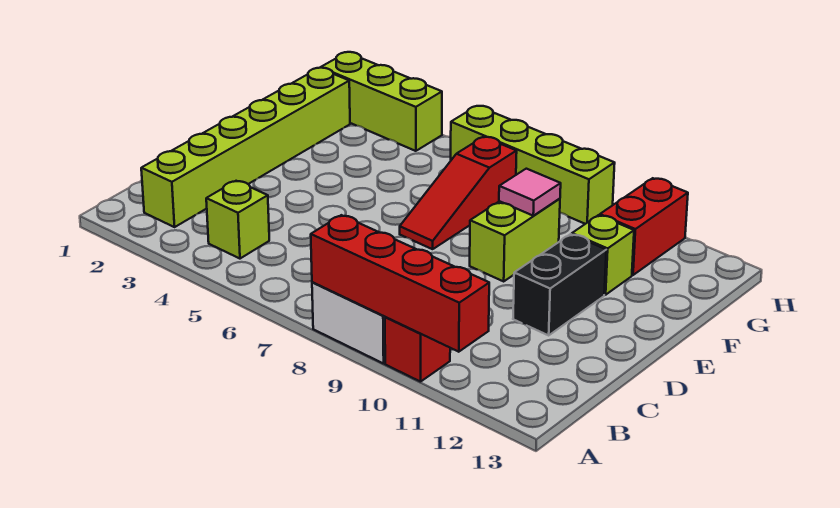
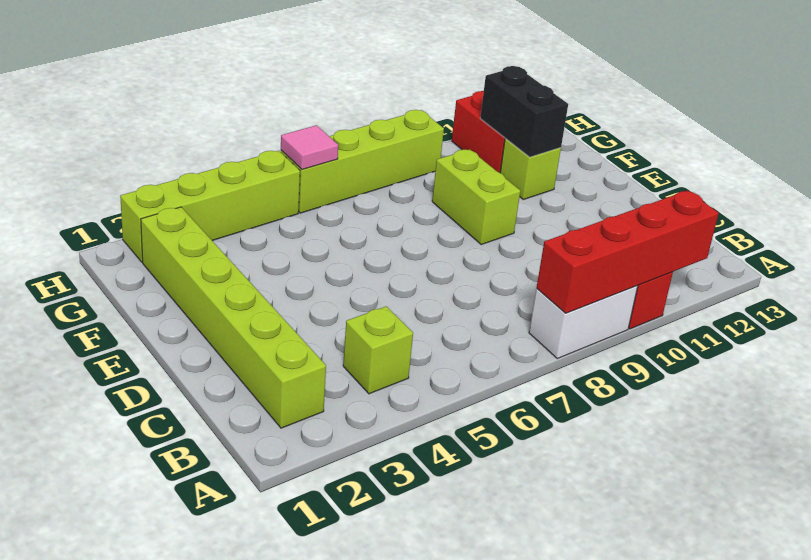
black brick D11:E11 level 1 -> black brick F11:G11 level 2
red slope E7:G7 level 1 top G -> none
pink tile F9 level 2 -> pink tile H6 level 2
lime brick H2:H4 level 1 -> lime brick H2:H5 level 1

